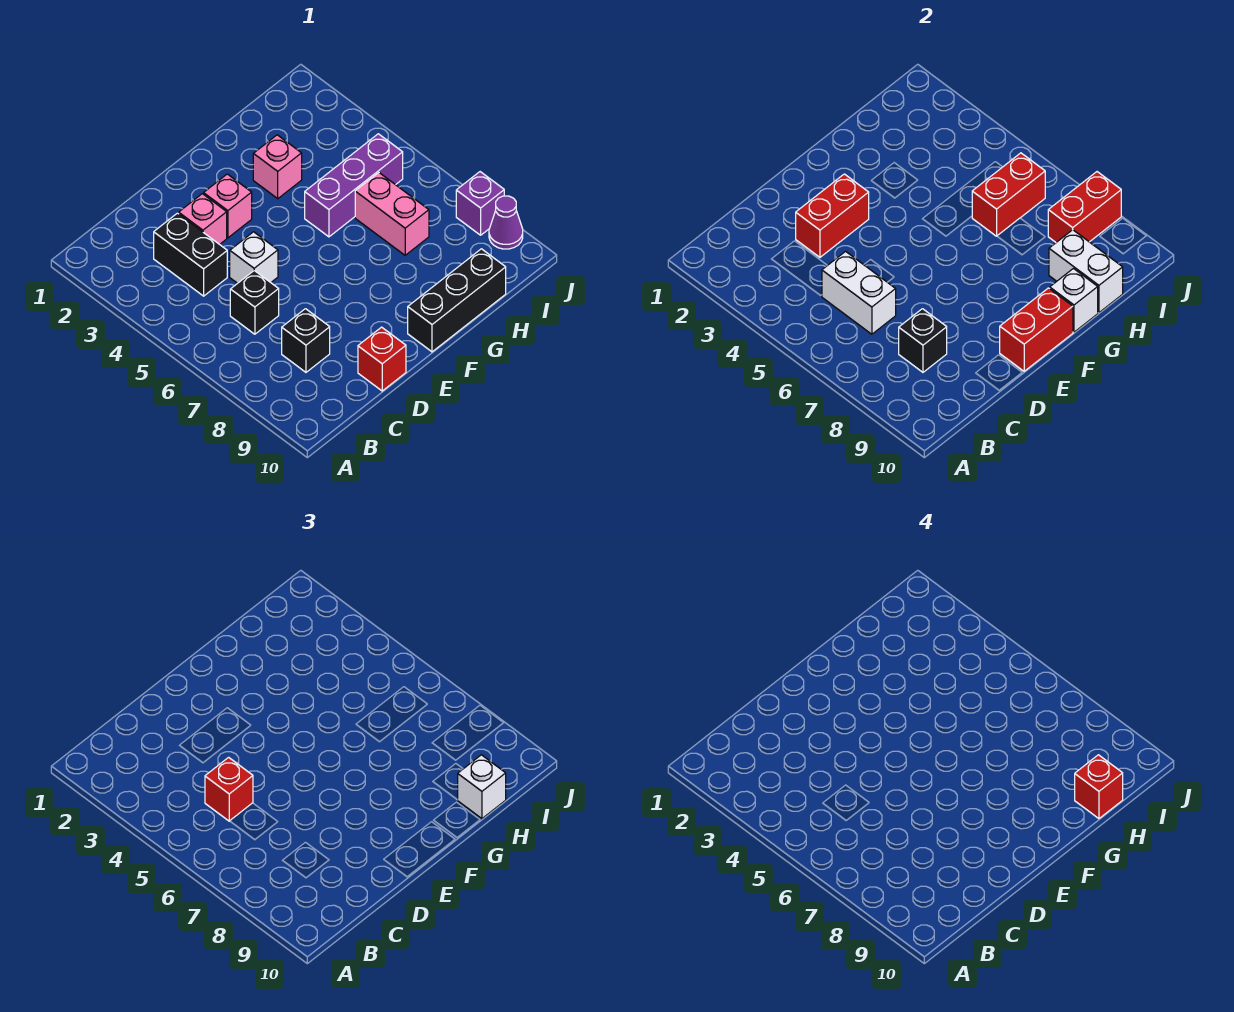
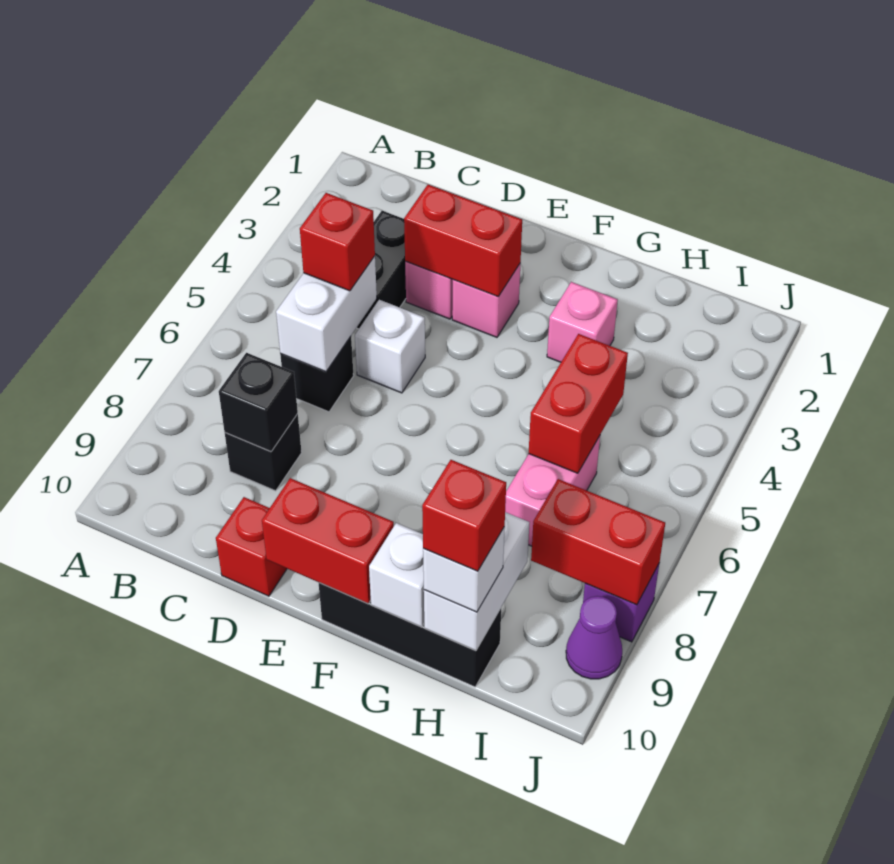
purple brick G5:I5 level 1 -> none
red brick H6:I6 level 2 -> red brick H5:H6 level 2

